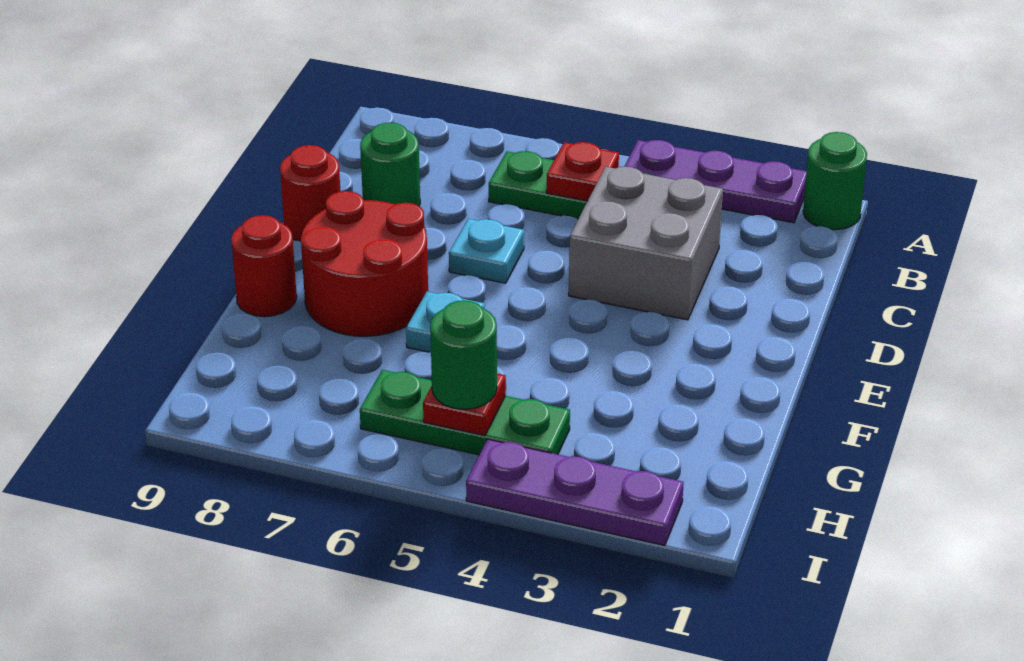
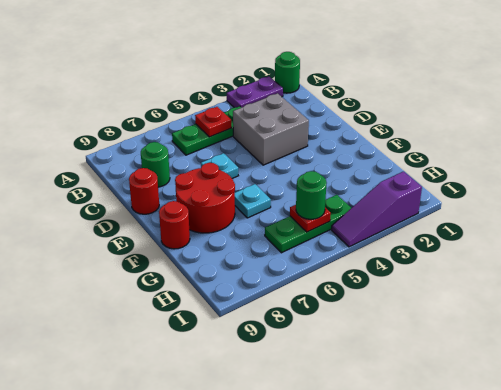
purple plate A2:A4 level 1 -> purple plate A2:A3 level 1
purple plate I2:I4 level 1 -> purple slope I2:I4 level 1 top 2

